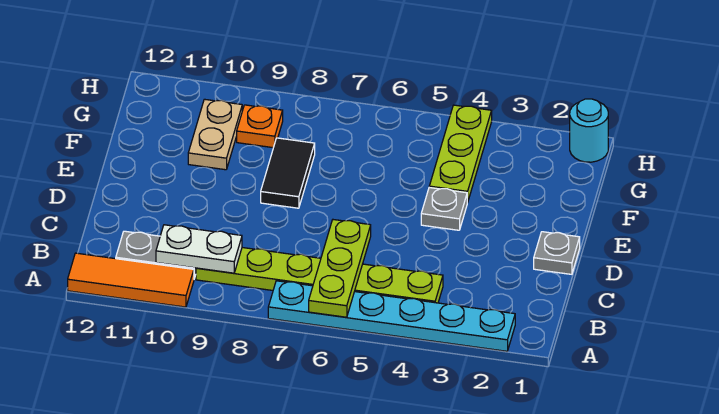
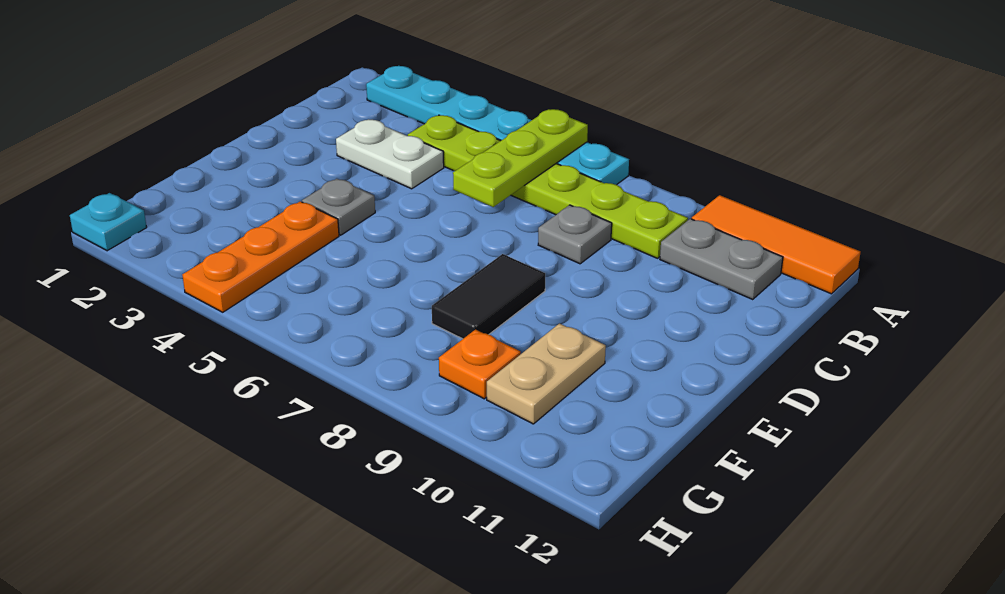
white plate B9:B10 level 2 -> white plate C3:C4 level 1
grey plate D1 level 1 -> grey plate C8 level 1
lime plate F4:H4 level 1 -> orange plate F4:H4 level 1
cyan round brick H1 level 1 -> cyan plate H1 level 1

